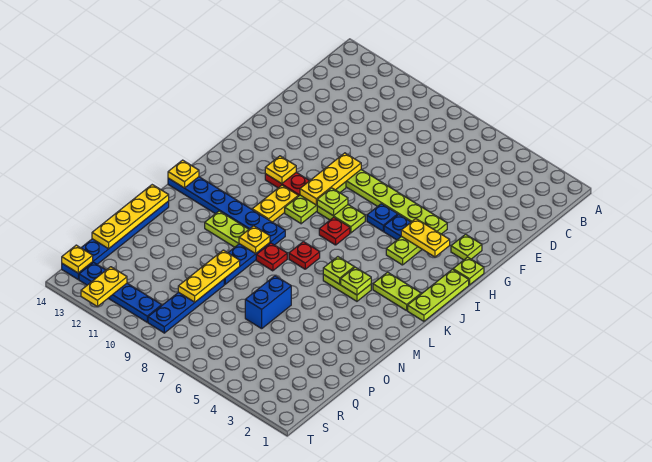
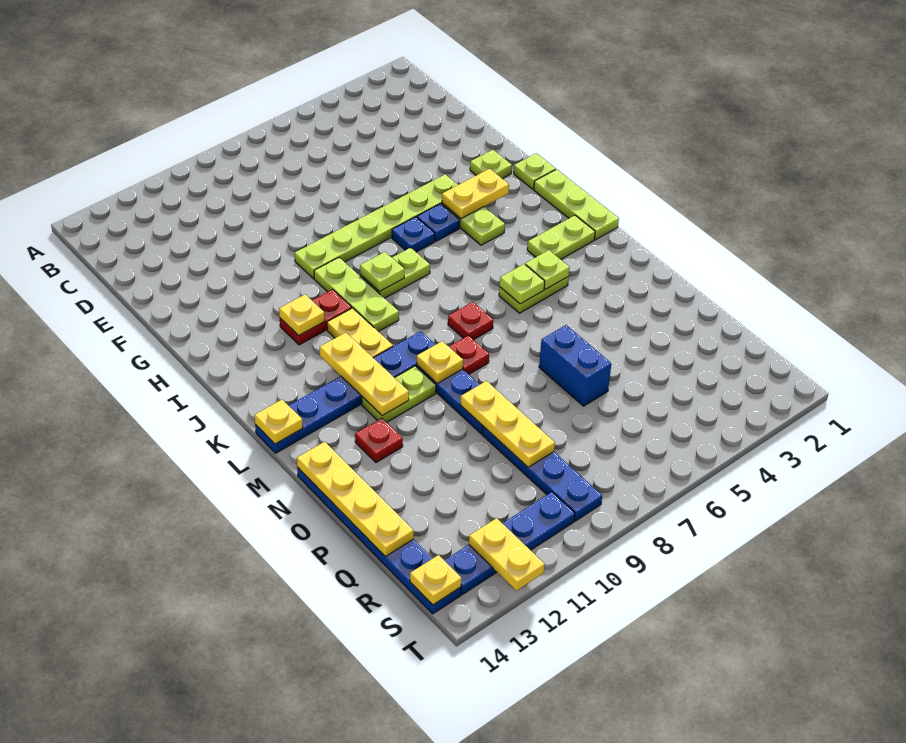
yellow plate G9:I9 level 2 -> yellow plate K11:M11 level 2
red plate J7 level 1 -> red plate N12 level 1

